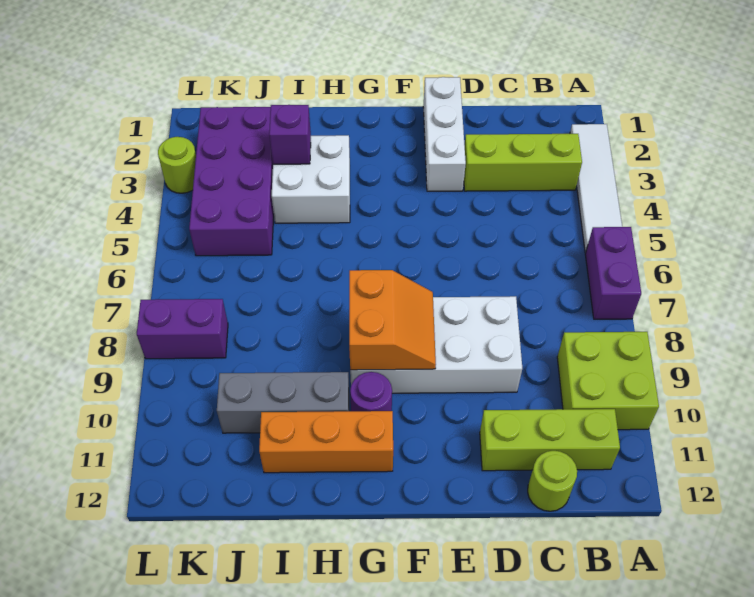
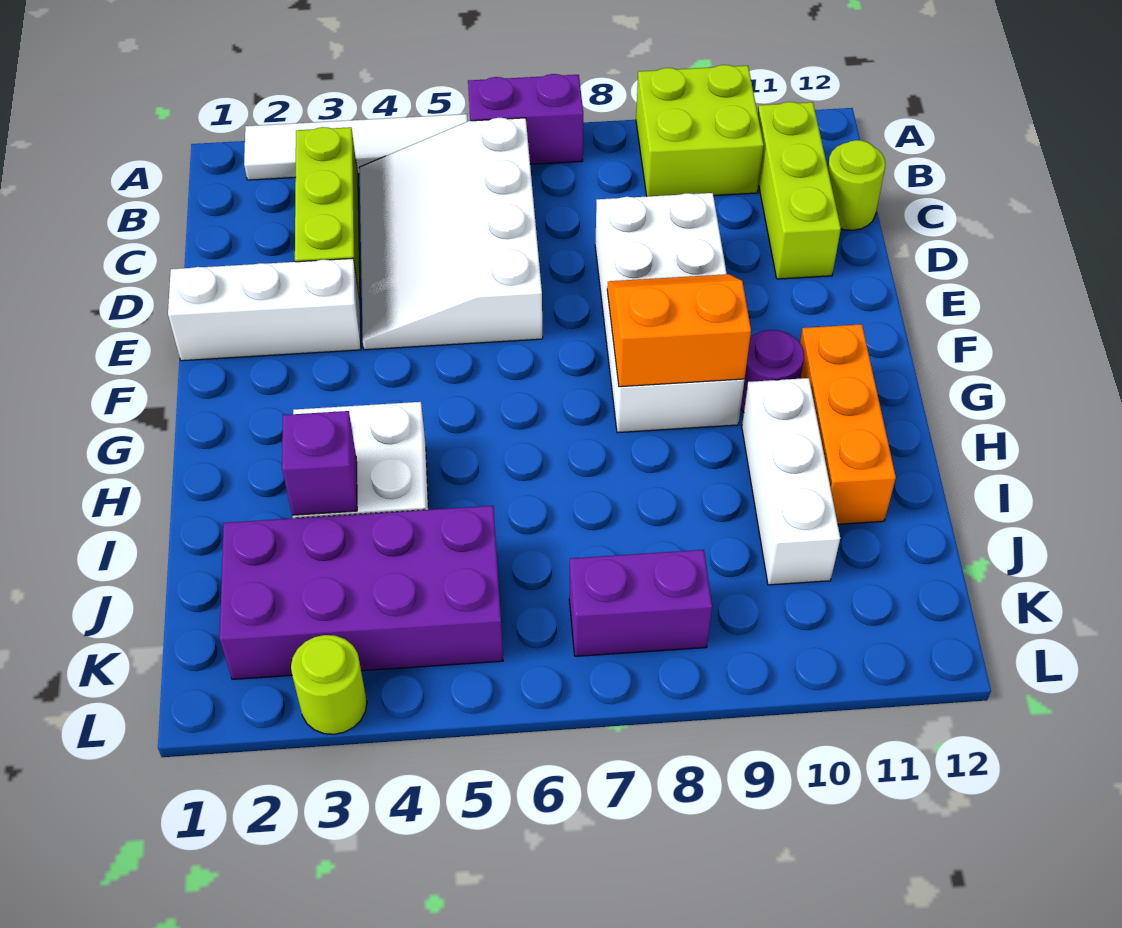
none -> white slope B4:E6 level 1 top 6
grey brick H10:J10 level 1 -> white brick H10:J10 level 1
purple brick K8:L8 level 1 -> purple brick K7:K8 level 1

